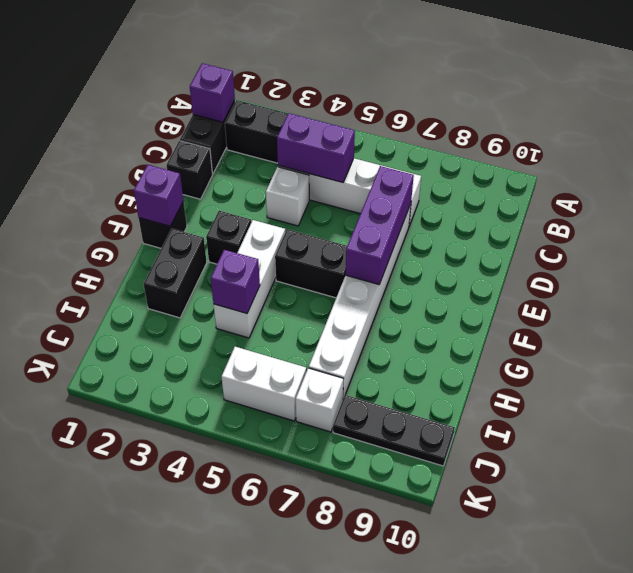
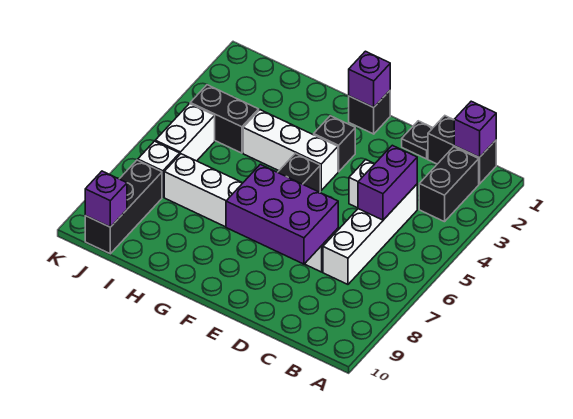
black brick D1 level 1 -> black plate D1 level 1
purple brick D7:F7 level 2 -> purple brick D7:F8 level 2
black brick G2:H2 level 1 -> black brick I4:J4 level 1
purple brick H4 level 2 -> purple brick J10 level 2
black plate J8:J10 level 1 -> black brick J8:J10 level 1

